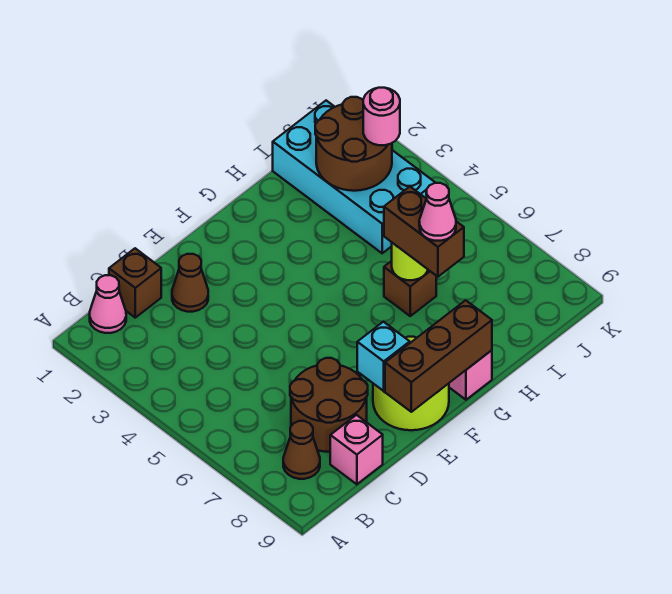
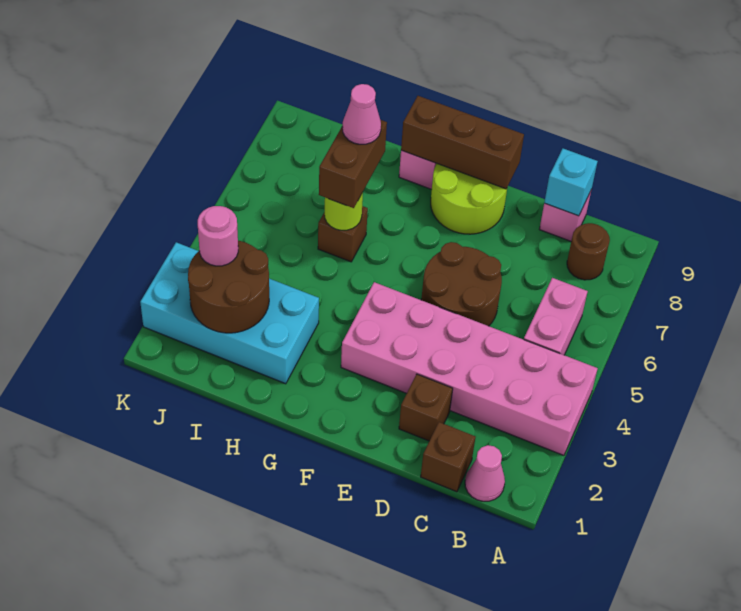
none -> pink brick A3:F4 level 1
none -> pink brick B5:B6 level 1
brown cone B8 level 1 -> brown round brick B8 level 1
brown round brick C7:D8 level 1 -> brown round brick D5:E6 level 1
brown cone D2 level 1 -> brown brick D2 level 1
cyan brick E8 level 2 -> cyan brick C9 level 2
cyan brick I1:J4 level 1 -> cyan brick H2:K3 level 1

